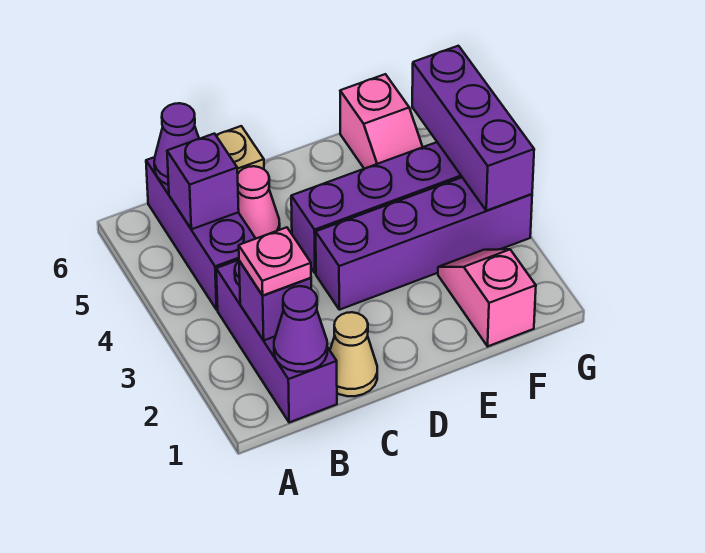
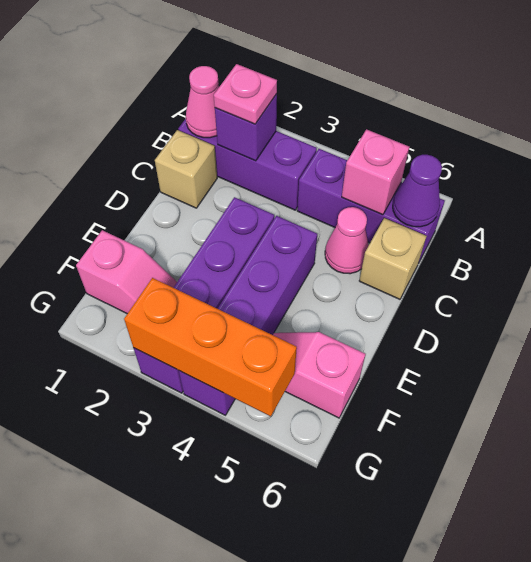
purple cone B1 level 2 -> pink cone B1 level 2
purple brick B5 level 2 -> pink brick B5 level 2
tan cone C1 level 1 -> tan brick C1 level 1
purple brick G3:G5 level 2 -> orange brick G3:G5 level 2

